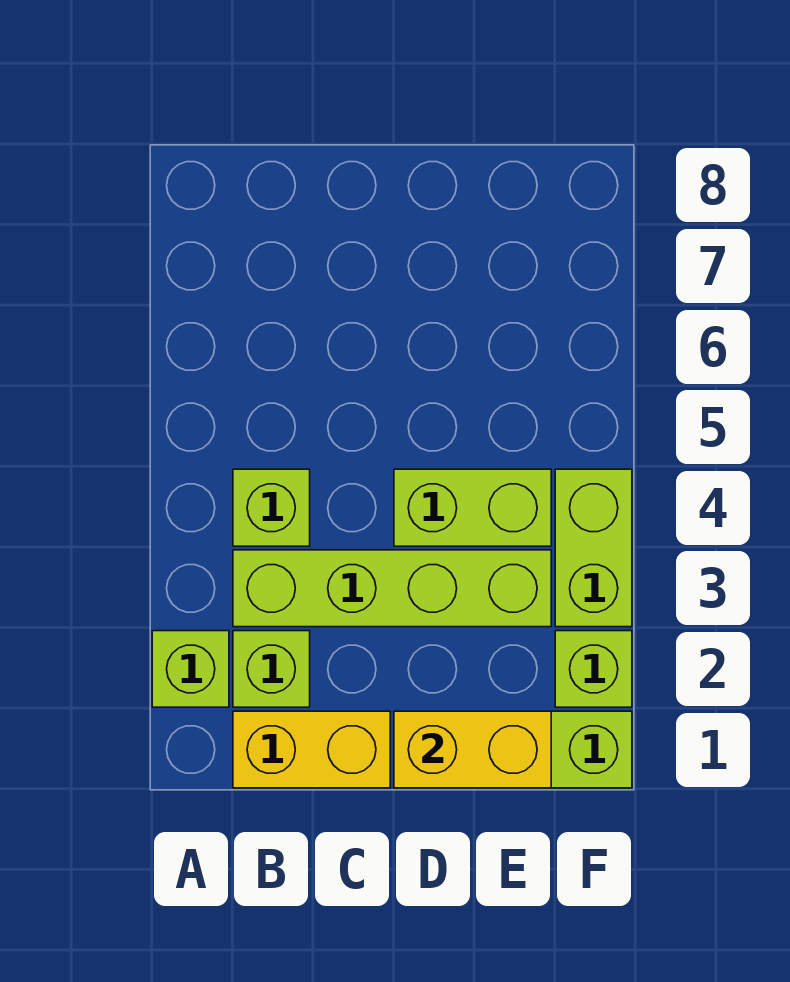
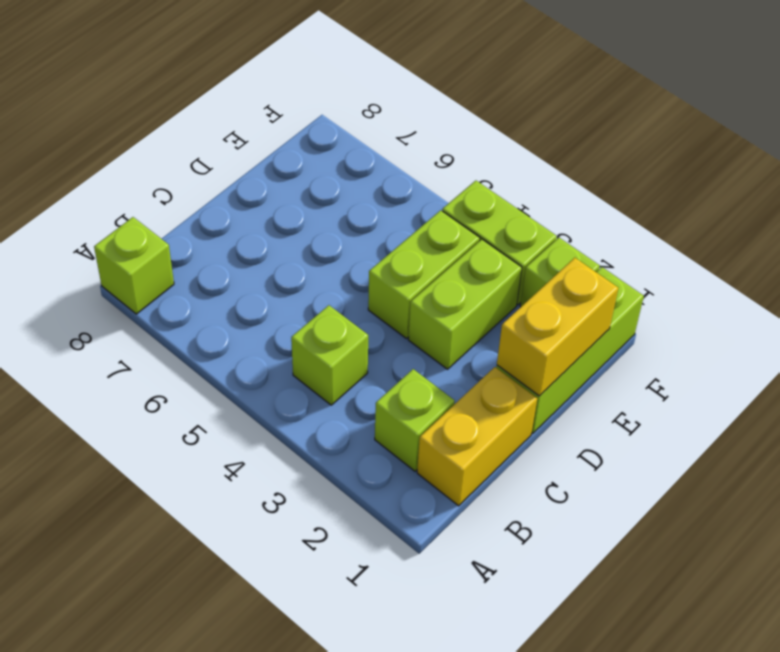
lime brick A2 level 1 -> lime brick A8 level 1
lime brick B3:E3 level 1 -> lime brick D3:E3 level 1

